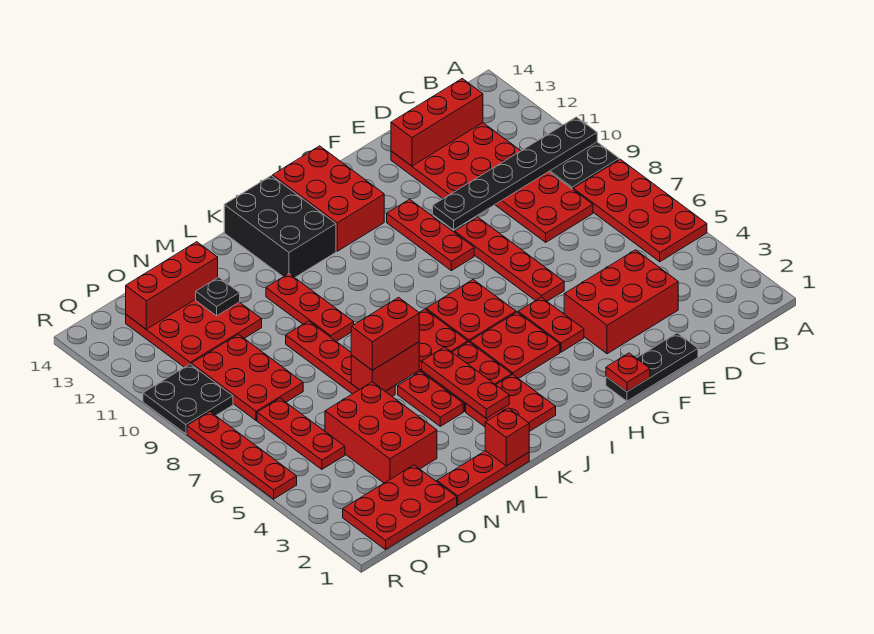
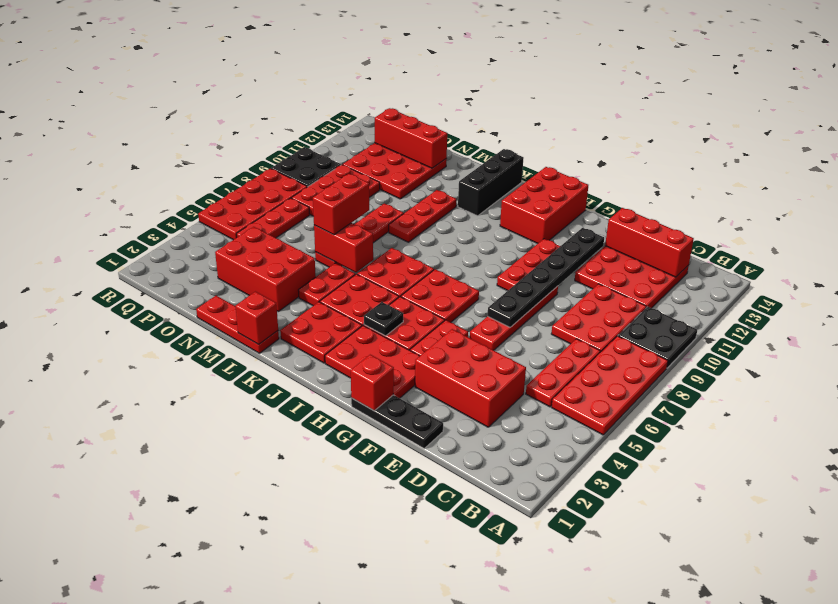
black plate A10:F10 level 2 -> black plate F7:F12 level 2
red plate G1 level 2 -> red brick G1 level 2
black brick J12:K14 level 1 -> black brick K12:K14 level 1
red plate K3:K5 level 2 -> red plate C5:C7 level 1
red brick L6:M6 level 3 -> red brick M6:M7 level 3
red brick N3:O5 level 1 -> red brick M3:O4 level 1
black plate N12 level 2 -> black plate I4 level 2
red plate O1:Q2 level 1 -> red plate G2:I3 level 1
red plate R5:R8 level 1 -> red plate Q5:R8 level 1

